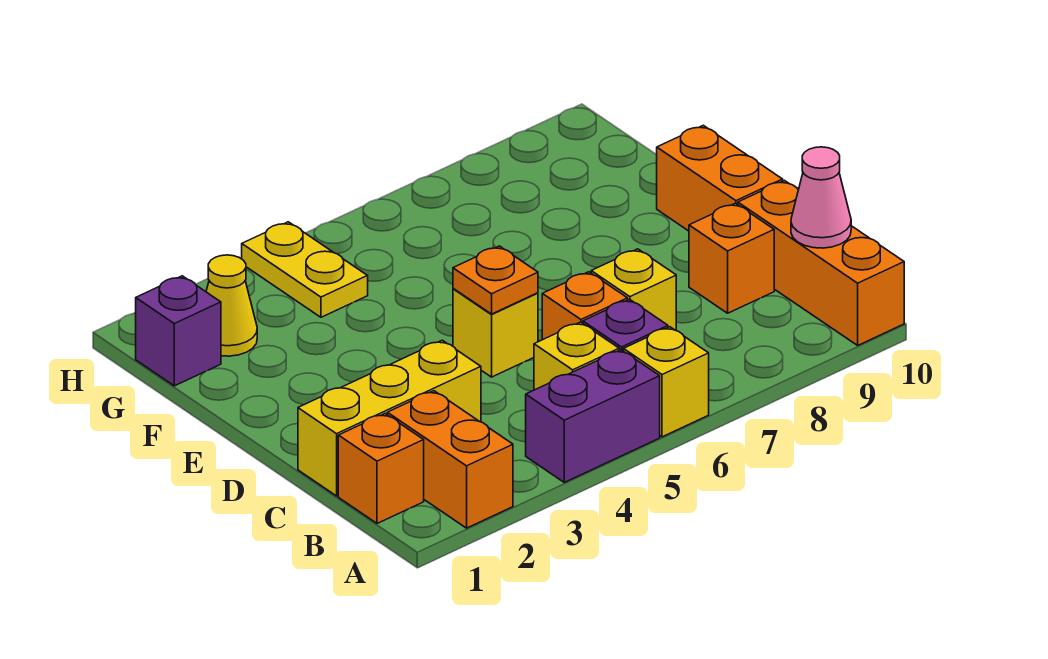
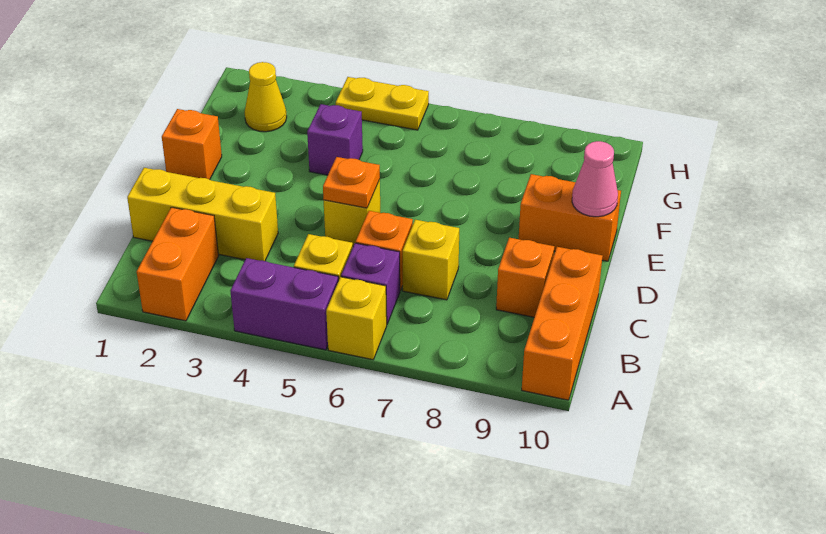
orange brick B1 level 1 -> orange brick E1 level 1
pink cone B10 level 2 -> pink cone E10 level 2
orange brick D10:E10 level 1 -> orange brick E9:E10 level 1
purple brick G1 level 1 -> purple brick F4 level 1
yellow plate G4:H4 level 1 -> yellow plate H4:H5 level 1

